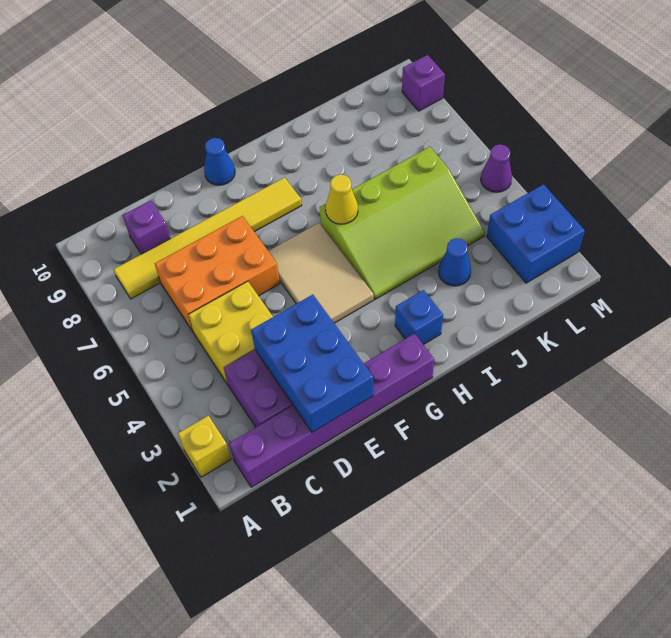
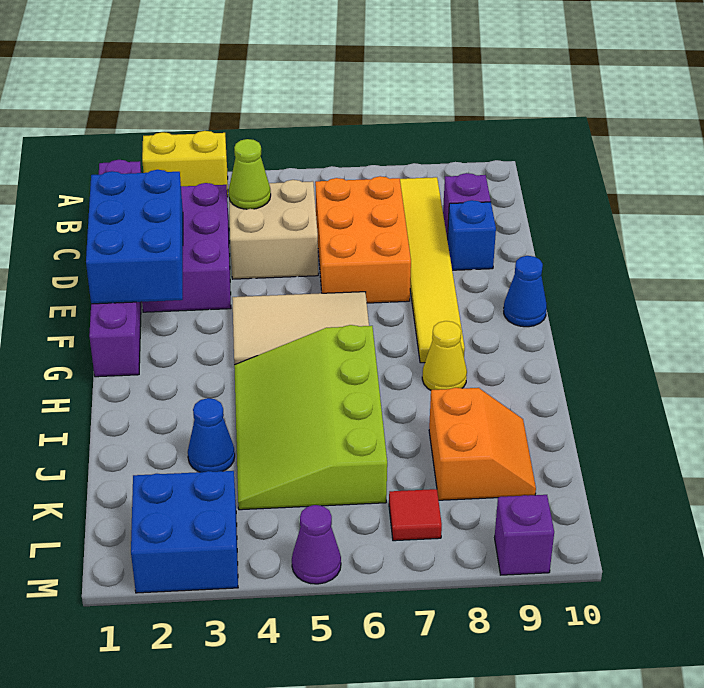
yellow brick A2 level 1 -> yellow brick A2:A3 level 1
yellow brick C4:D5 level 1 -> tan brick C4:D5 level 1
none -> lime cone C4 level 2
blue brick D1:E3 level 2 -> blue brick D1:F2 level 2
blue brick H2 level 1 -> blue brick D9 level 1
yellow cone H6 level 2 -> yellow cone H8 level 1
none -> orange slope J8:K9 level 1 top 8
none -> red tile L7 level 1

